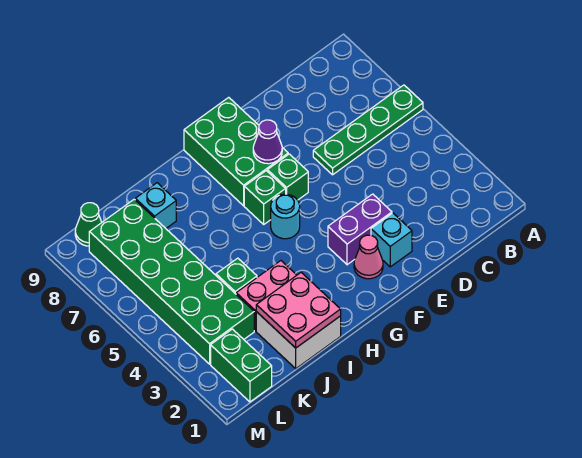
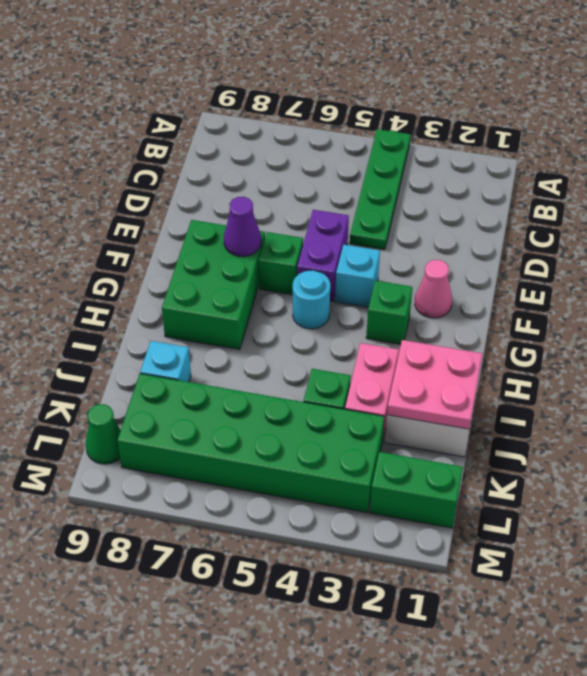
green plate A6:D6 level 1 -> green plate A4:D4 level 1
cyan brick E2 level 1 -> cyan brick F4 level 1
purple brick E3:F3 level 1 -> purple brick E5:F5 level 1
green brick F7:G9 level 1 -> green brick F7:H8 level 1
green brick G6 level 1 -> green brick G3 level 1

